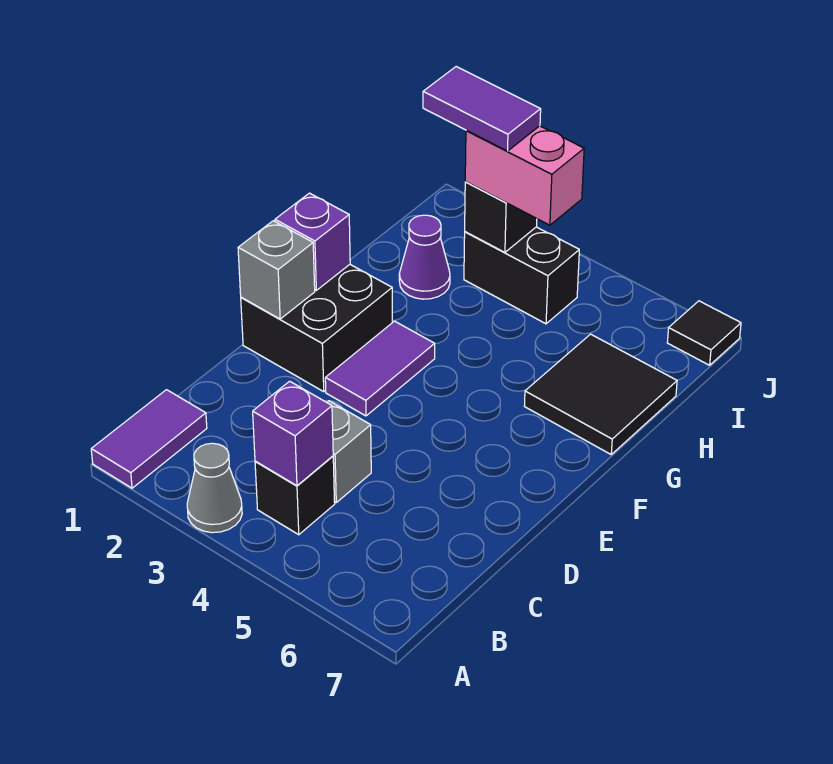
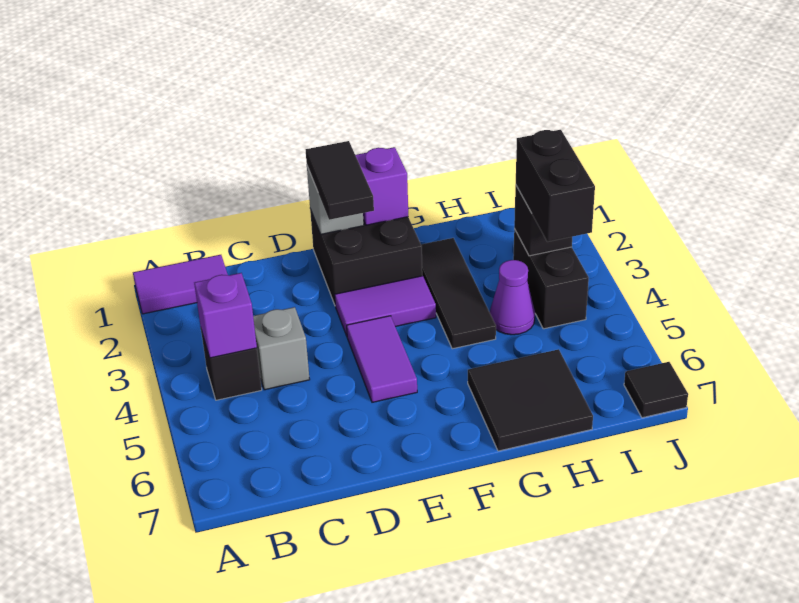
grey cone A3 level 1 -> none
none -> black tile E1:E2 level 3
none -> black tile G2:G4 level 1
purple cone H2 level 1 -> purple cone H4 level 1
purple tile I2:I3 level 4 -> purple tile E4:E5 level 1
pink brick I3:I4 level 3 -> black brick I3:I4 level 3

